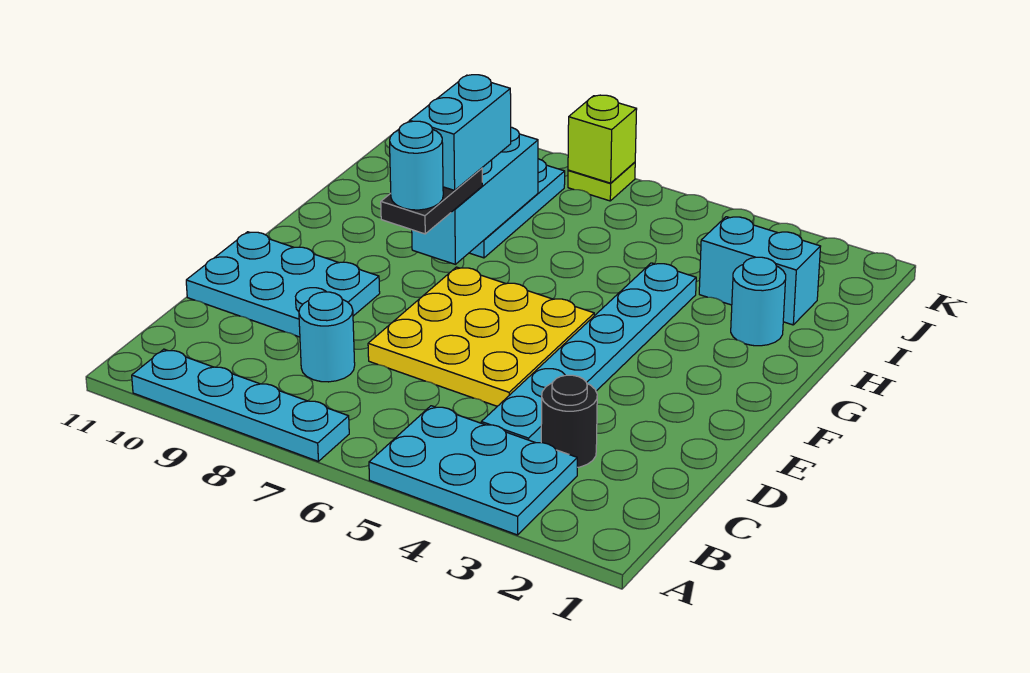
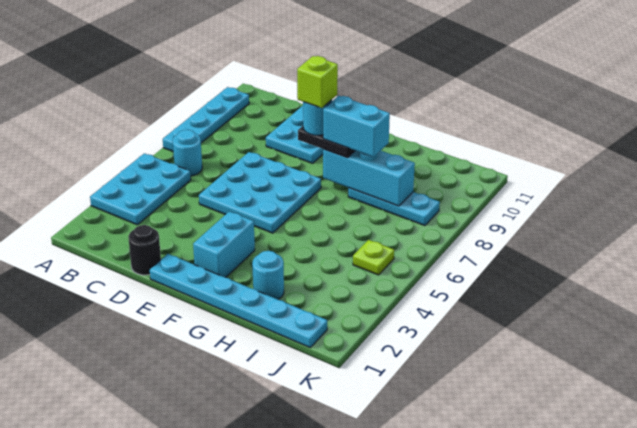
black round brick C3 level 1 -> black round brick D1 level 1
cyan plate C4:H4 level 1 -> cyan plate E1:J1 level 1
cyan round brick C8 level 1 -> cyan round brick B6 level 1
yellow plate D5:F7 level 1 -> cyan plate D5:F7 level 1
cyan brick I2:I3 level 1 -> cyan brick F2:F3 level 1
lime plate K7 level 1 -> lime plate J5 level 1
lime brick K7 level 2 -> lime brick F8 level 5

